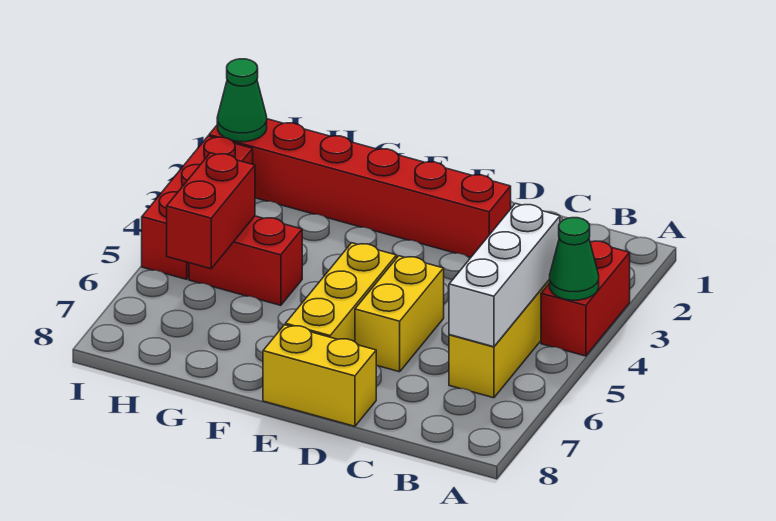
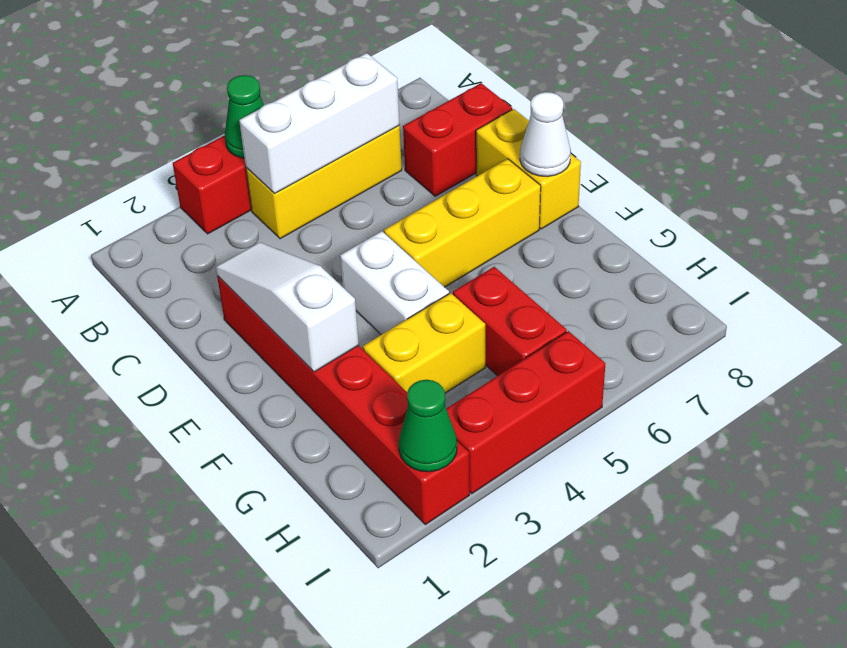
none -> white slope D2:F2 level 2 top F
yellow brick D5:D6 level 1 -> yellow brick G3:G4 level 1
none -> white brick E4:F4 level 1
none -> white cone E8 level 2
red brick H5:H6 level 2 -> red brick C7:C8 level 1

